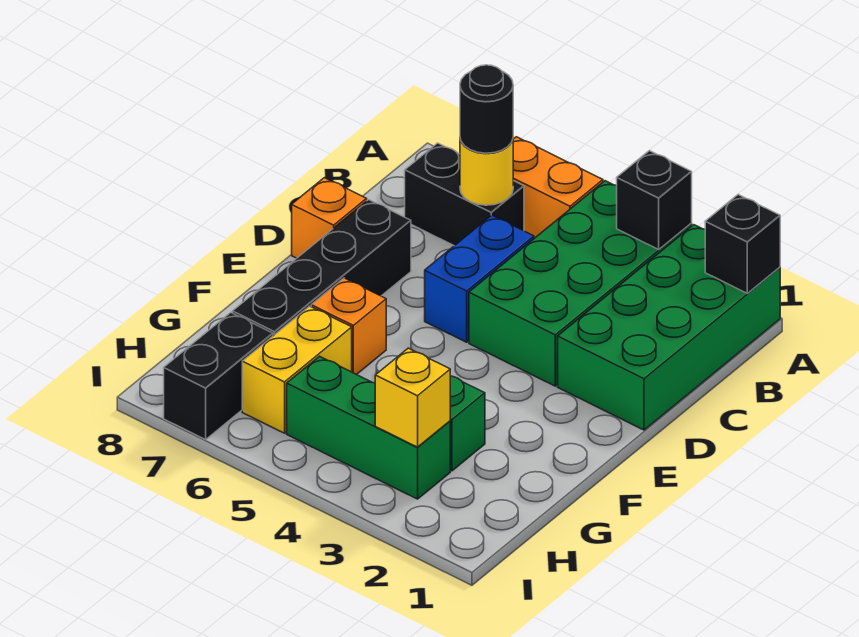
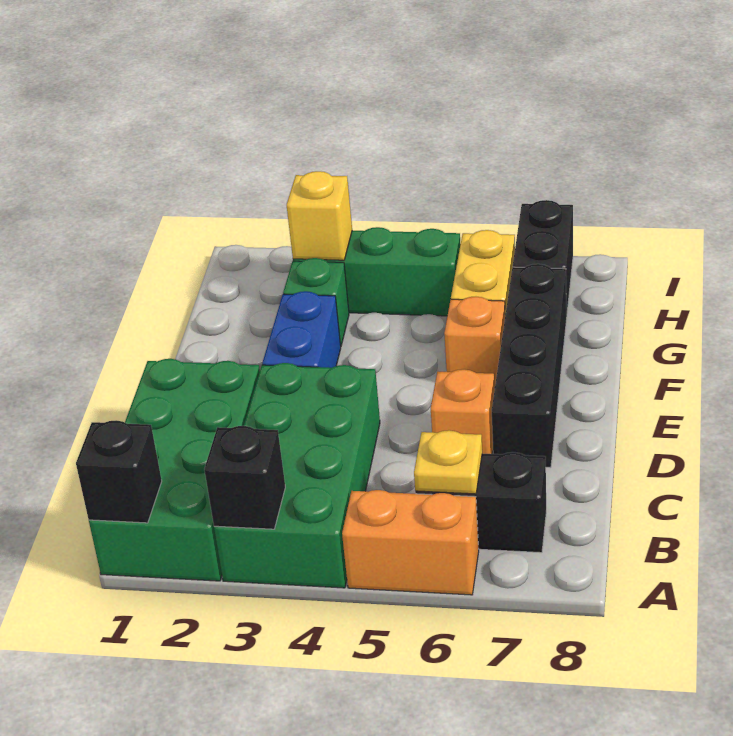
yellow round brick B6 level 2 -> yellow plate B6 level 2
black round brick B6 level 3 -> none
blue brick C5:D5 level 1 -> blue brick E3:F3 level 1
orange brick D8 level 1 -> orange brick D6 level 1

